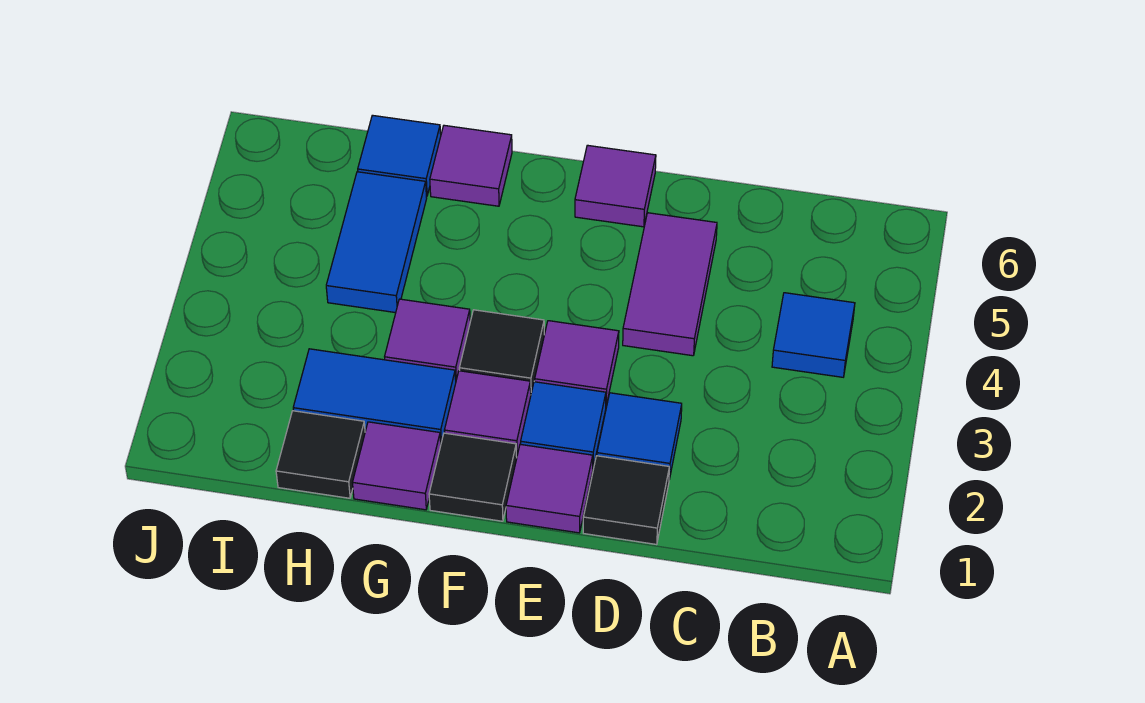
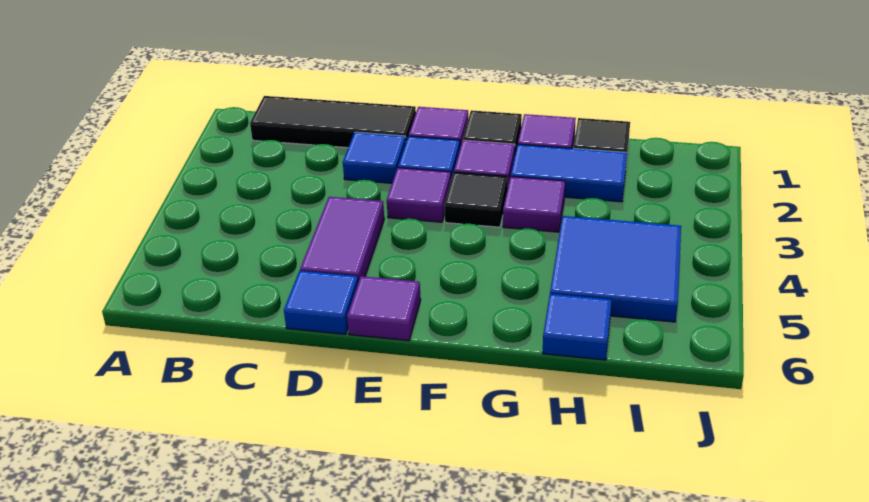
blue tile B4 level 1 -> blue tile D6 level 1
black tile D1 level 1 -> black tile B1:D1 level 1
purple tile G6 level 1 -> none
blue tile H4:H5 level 1 -> blue tile H4:I5 level 1

